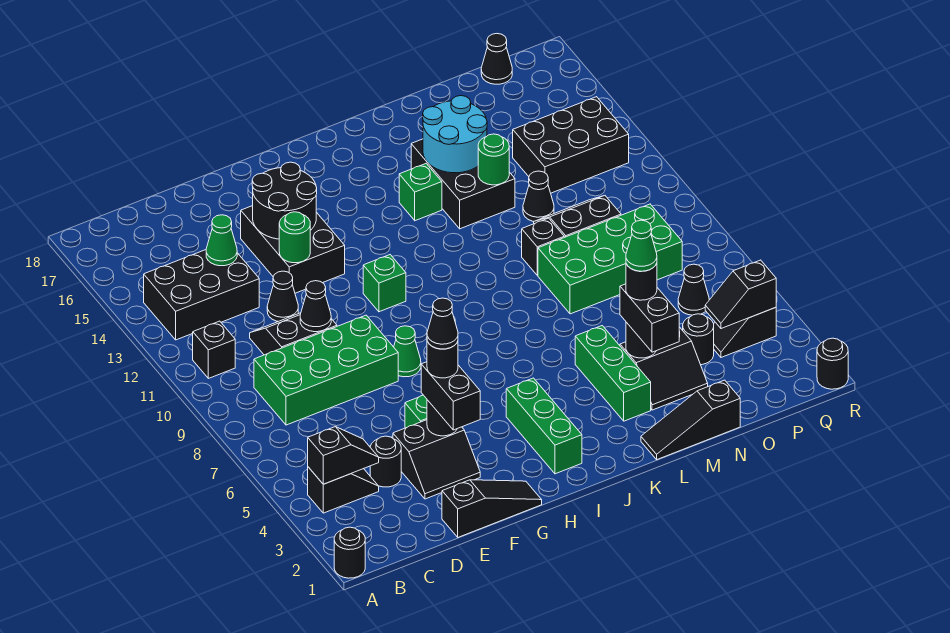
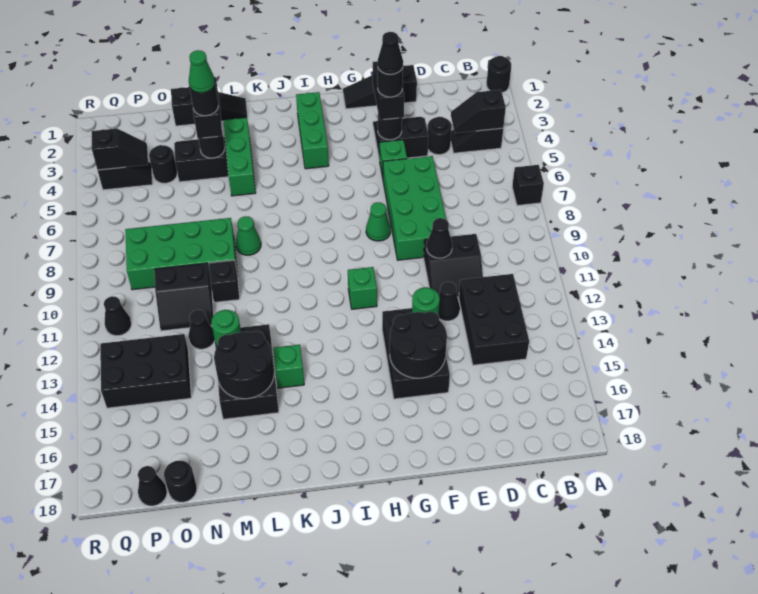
black brick B11 level 1 -> black brick A7 level 1
black brick B13:D14 level 1 -> black brick C12:D14 level 1
green brick C8:F9 level 1 -> green brick E6:F9 level 1
green cone D14 level 2 -> green cone L8 level 1
cyan round brick L14:M15 level 2 -> black round brick L14:M15 level 2
black cone P6 level 1 -> black cone Q11 level 1
black round brick R1 level 1 -> black round brick O18 level 1

